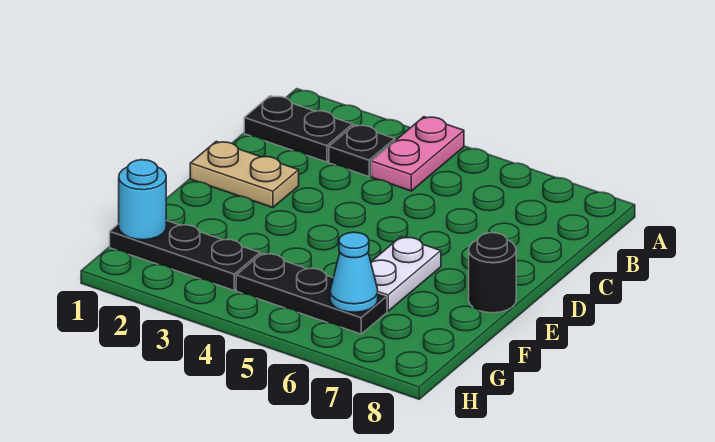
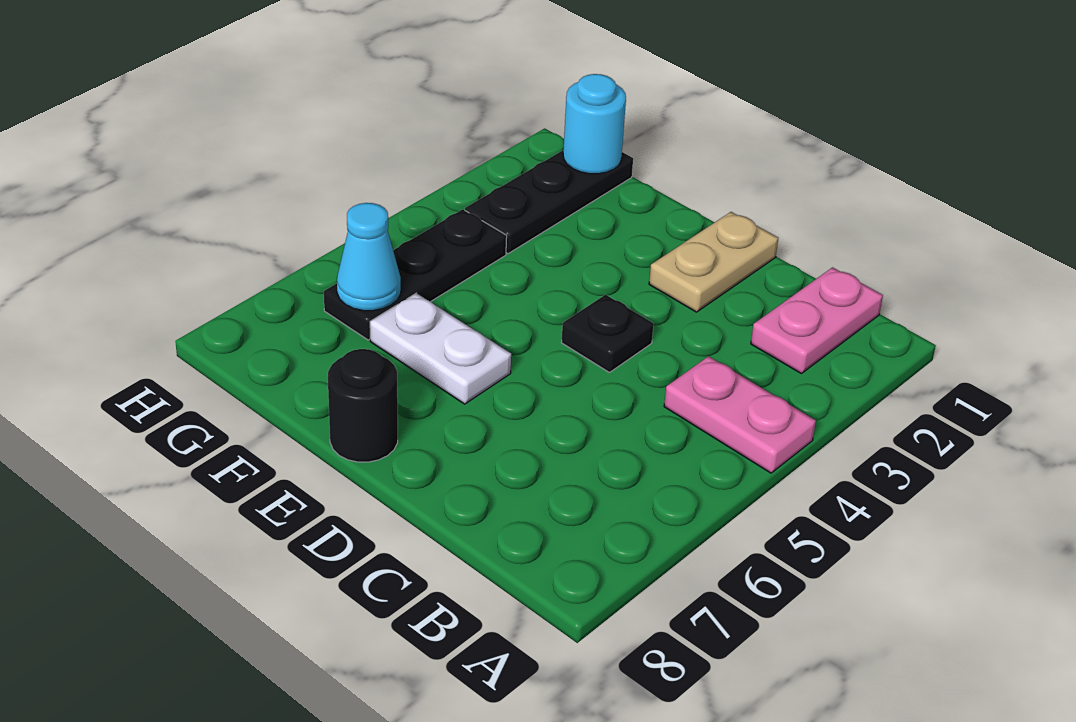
black plate B1:B2 level 1 -> pink plate B1:B2 level 1
black plate B3 level 1 -> black plate D4 level 1

